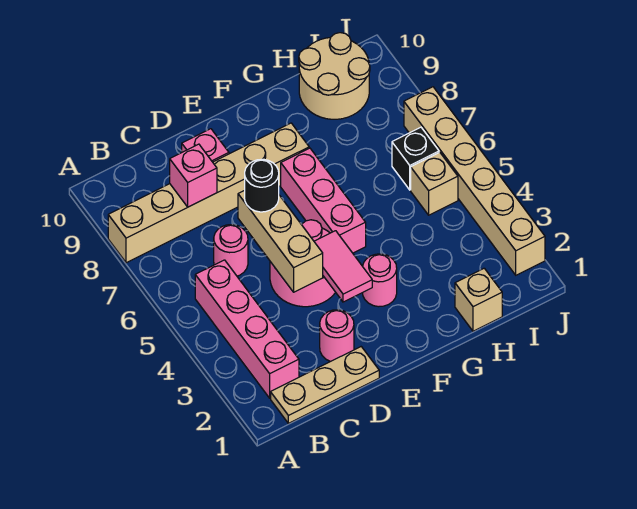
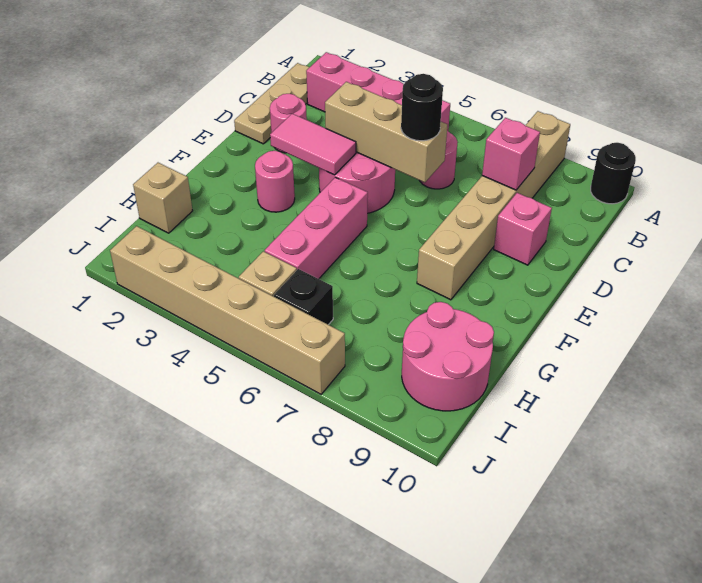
none -> black round brick A10 level 1
pink brick F5:F7 level 1 -> pink brick F5:H5 level 1
tan round brick H9:I10 level 1 -> pink round brick H9:I10 level 1

